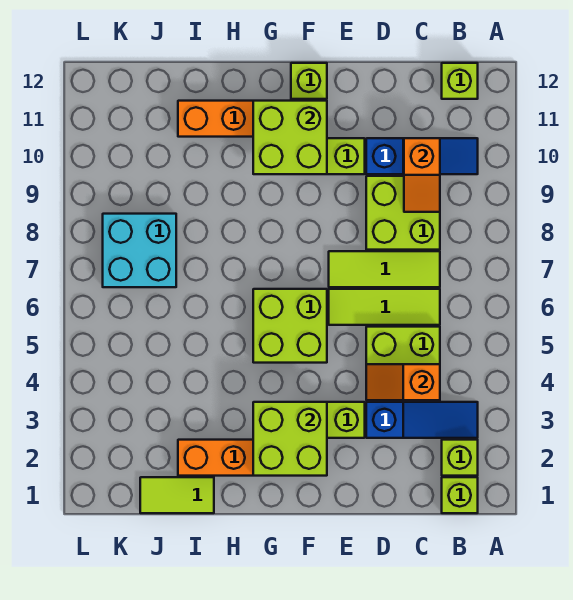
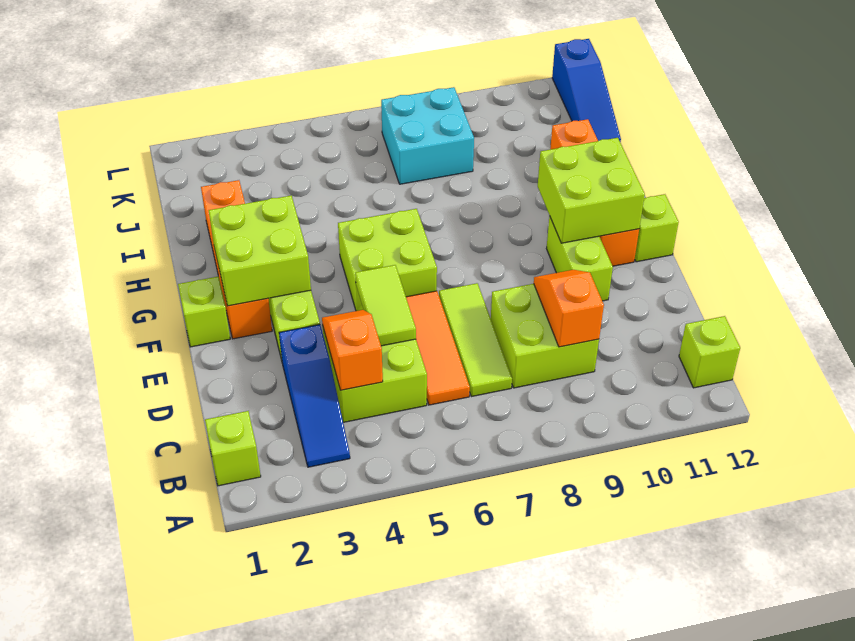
lime brick B2 level 1 -> lime brick F1 level 1
blue slope B10:D10 level 1 top D -> blue slope J12:L12 level 1 top L
lime tile C6:E6 level 1 -> orange tile C6:E6 level 1
orange slope C9:C10 level 2 top 10 -> orange slope C9:D9 level 2 top C
lime tile I1:J1 level 1 -> lime tile D5:E5 level 2

